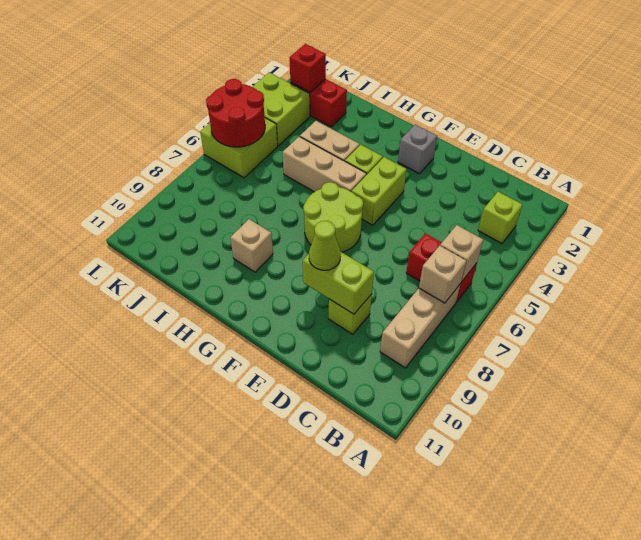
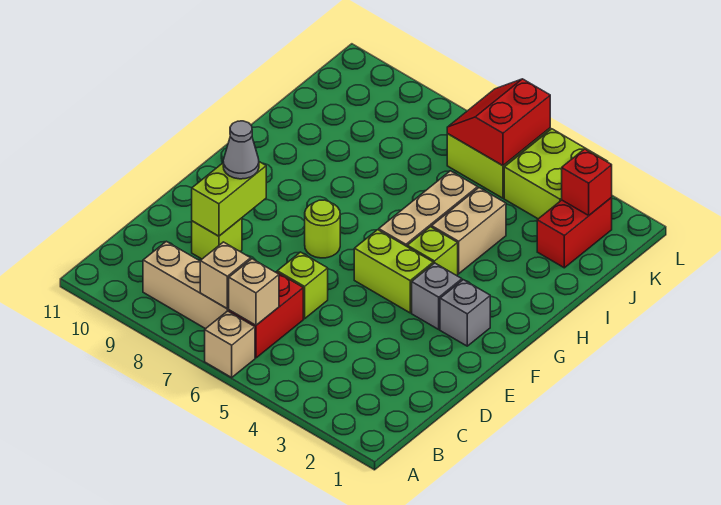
lime brick B3 level 1 -> lime brick D6 level 1
lime cone E9 level 3 -> grey cone E9 level 3
none -> grey brick F3 level 1
lime round brick F6:G7 level 1 -> lime round brick F7 level 1
tan brick H9 level 1 -> tan brick A6 level 1
red round brick K5:L6 level 2 -> red slope K5:L6 level 2 top 5

